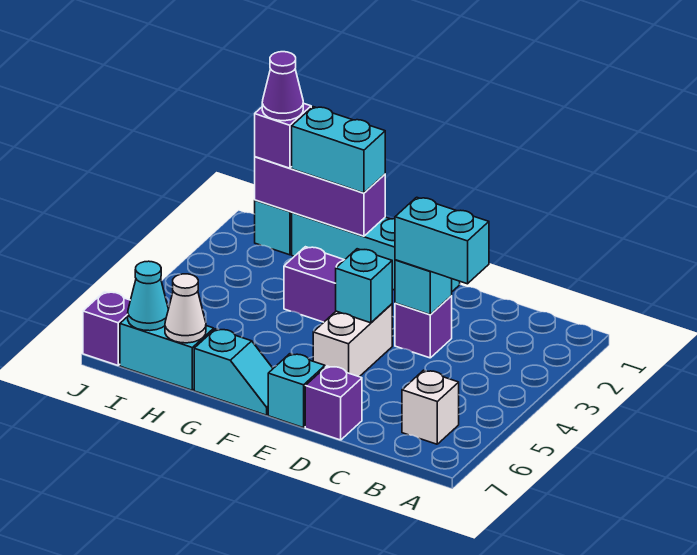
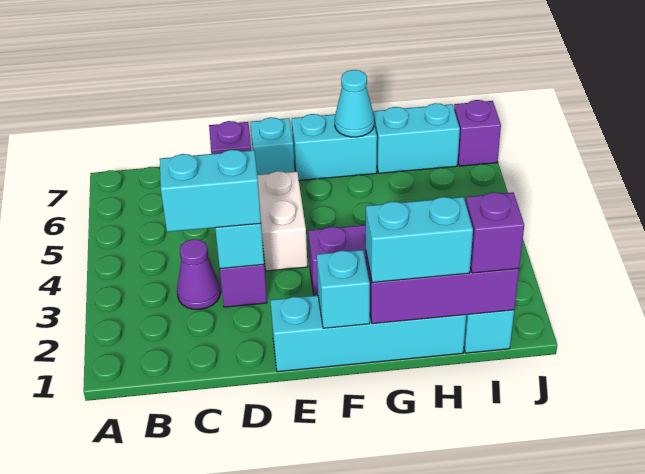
white brick B6 level 1 -> none
cyan brick E4 level 2 -> cyan brick F1 level 2
cyan slope F7:G7 level 1 top G -> cyan brick F7:G7 level 1
white cone H7 level 2 -> none
purple cone I1 level 4 -> purple cone C3 level 1
cyan cone I7 level 2 -> cyan cone G7 level 2

